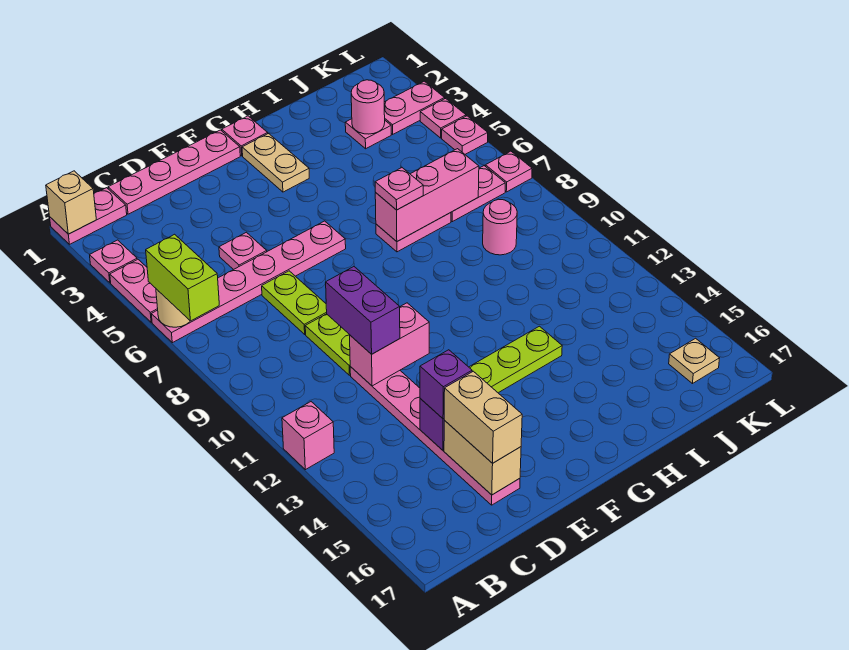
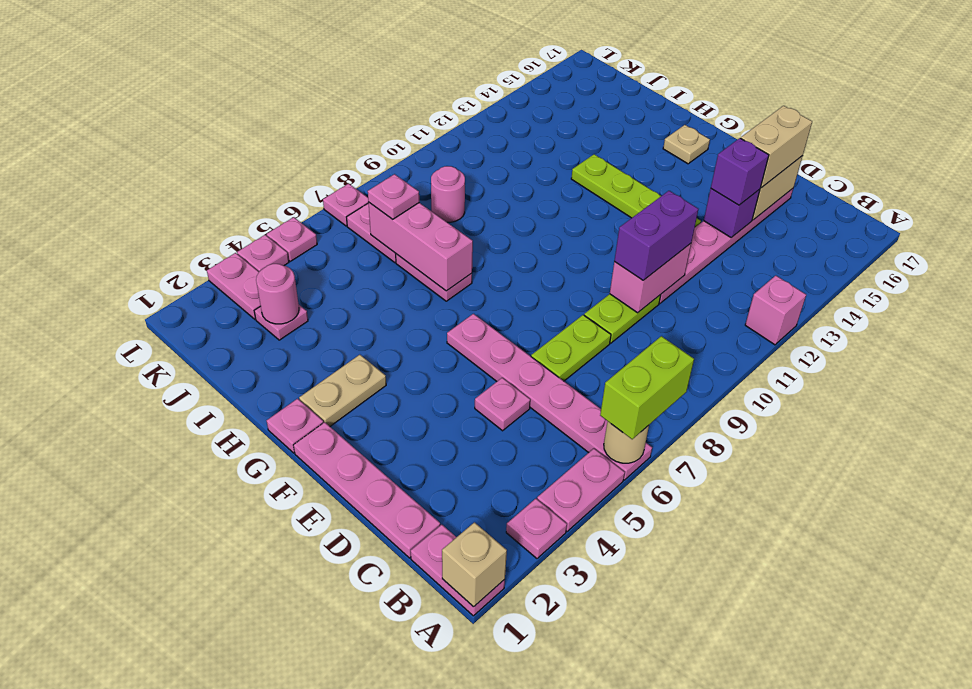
pink brick D11:E11 level 2 -> pink brick D10:D11 level 2
pink plate H7 level 3 -> pink plate J7 level 3
tan plate K16 level 1 -> tan plate G16 level 1

